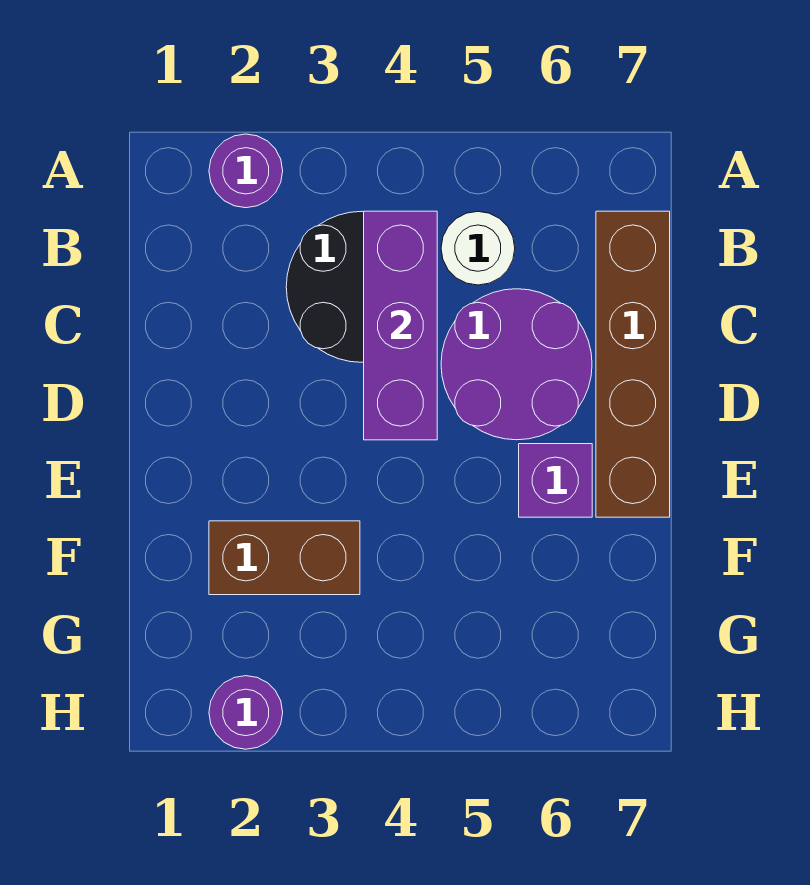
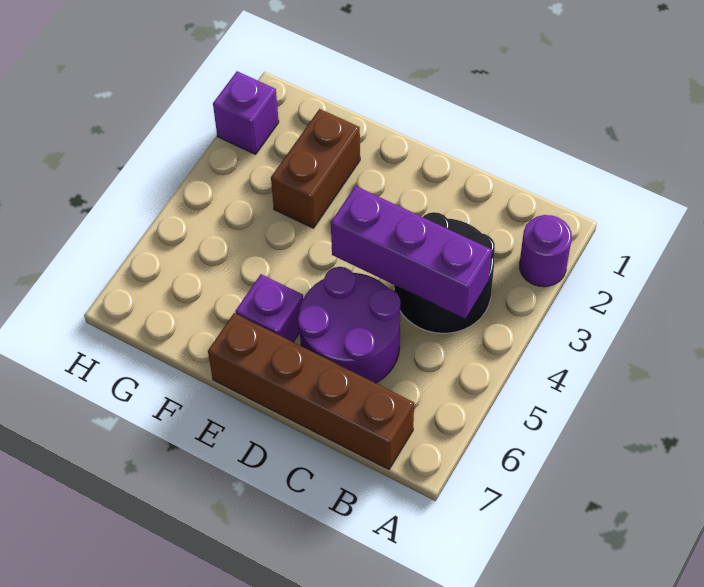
white round brick B5 level 1 -> none
purple round brick H2 level 1 -> purple brick H2 level 1

